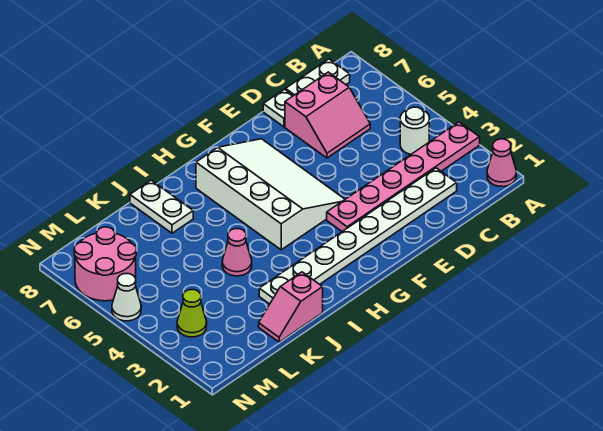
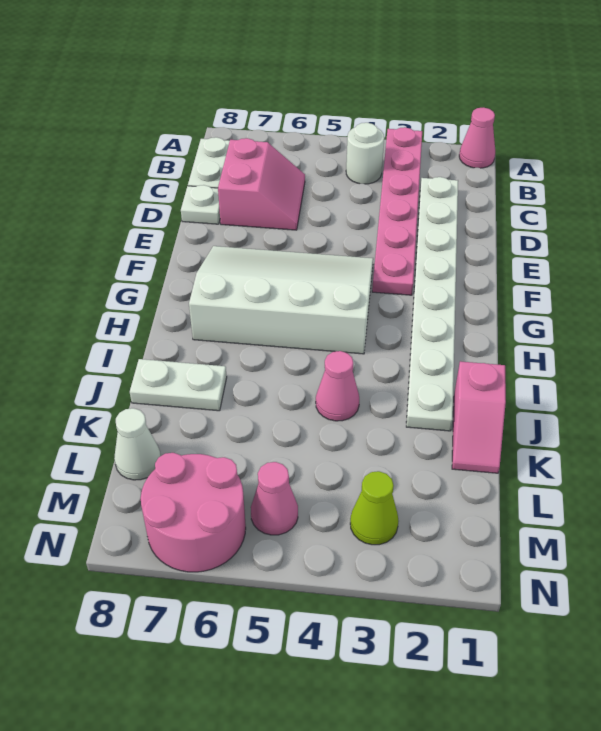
none -> pink cone M5 level 1
white cone N5 level 1 -> white cone L8 level 1

